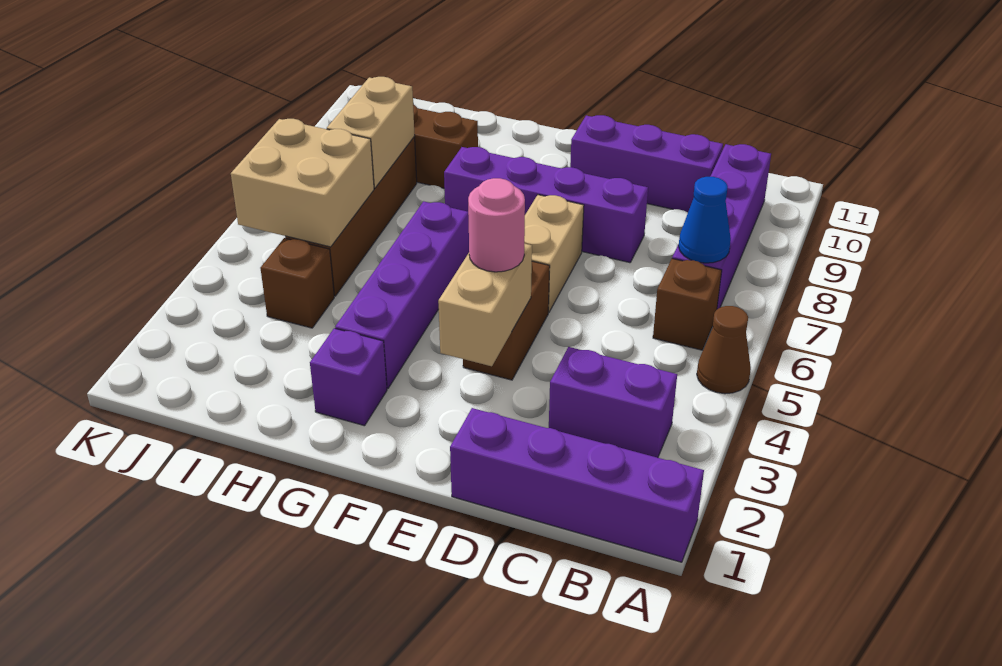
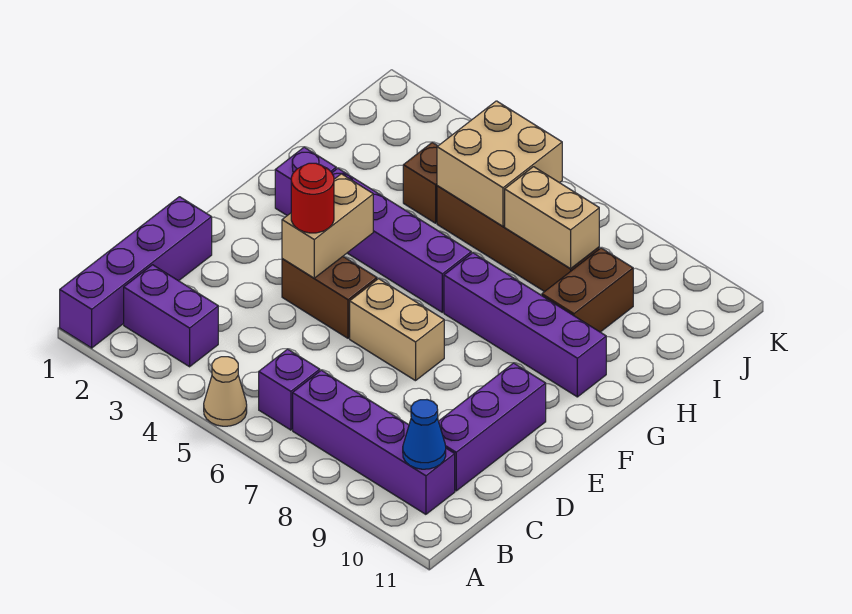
brown cone A5 level 1 -> tan cone A5 level 1
purple brick B3:C3 level 1 -> purple brick B2:B3 level 1
brown brick B6 level 1 -> purple brick B6 level 1
blue cone B7 level 2 -> blue cone B10 level 2
purple brick D8:G8 level 1 -> purple brick G7:G10 level 1
tan brick E3:E4 level 2 -> tan brick E4:F4 level 2
pink round brick E4 level 3 -> red round brick E4 level 3

